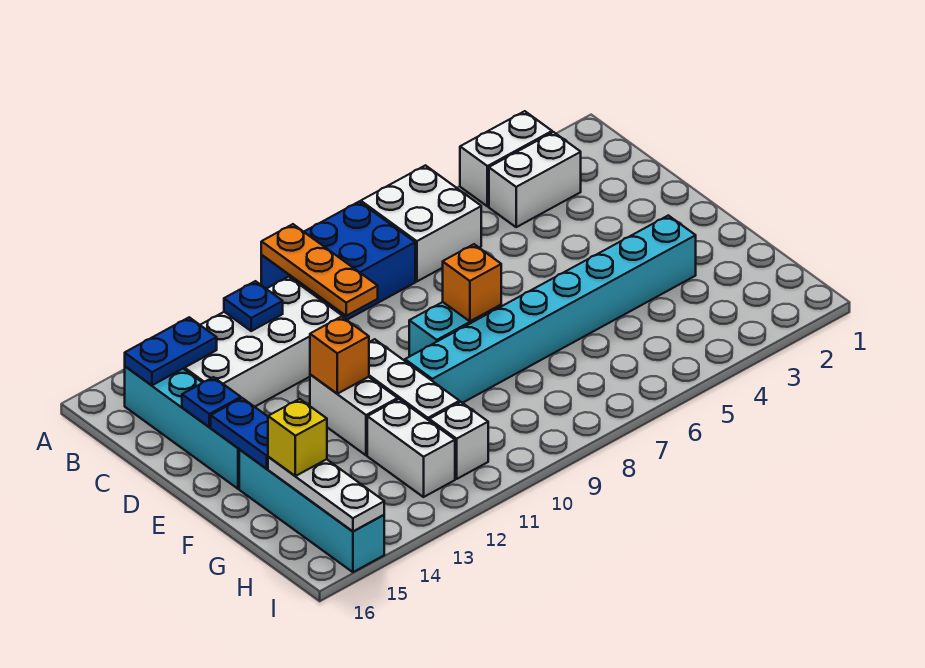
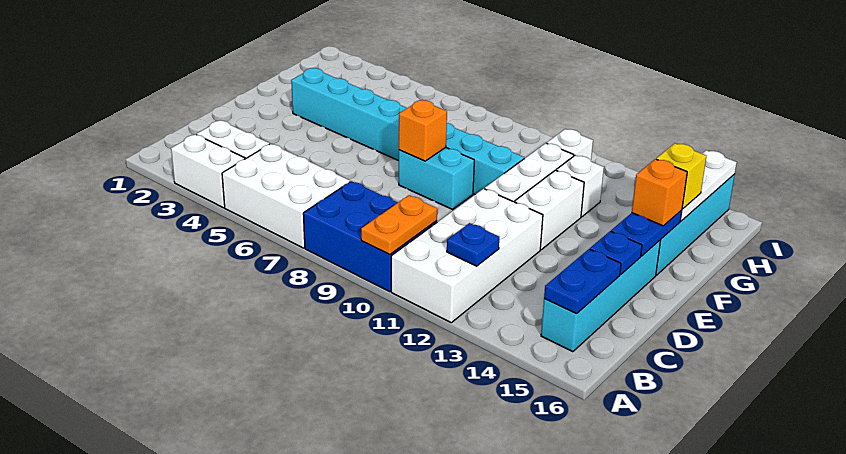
white brick A6:B7 level 1 -> white brick A5:B7 level 1
orange plate A10:C10 level 2 -> orange plate A10:B10 level 2
white brick B11:C14 level 1 -> white brick A11:D12 level 1
blue plate B14:B15 level 2 -> blue plate B15:C15 level 2
orange brick E12 level 2 -> orange brick F15 level 3
white brick G12:H12 level 1 -> white brick G12 level 1

